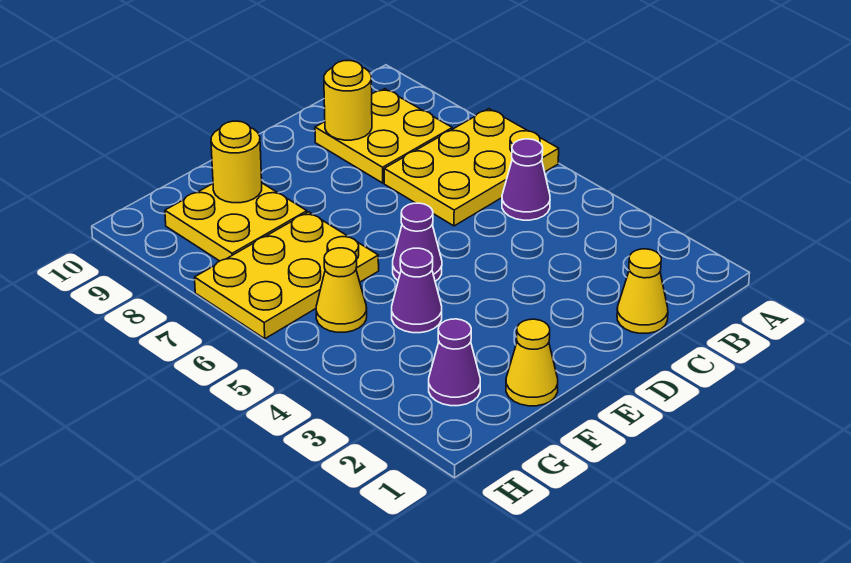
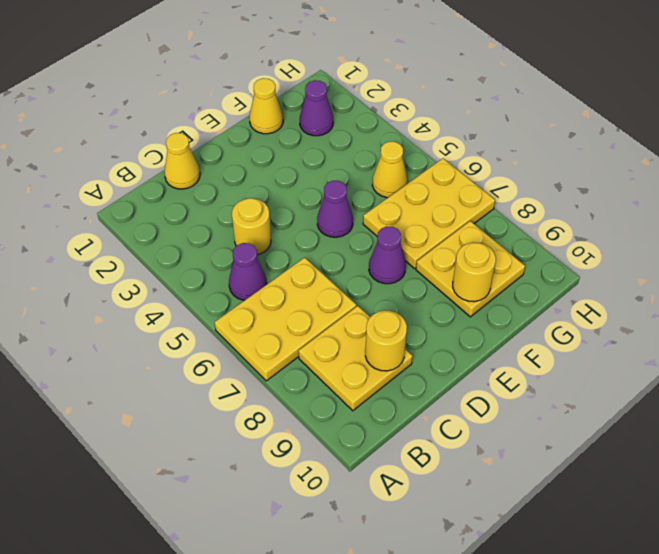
none -> yellow round brick C4 level 1
purple cone F4 level 1 -> purple cone E7 level 1

